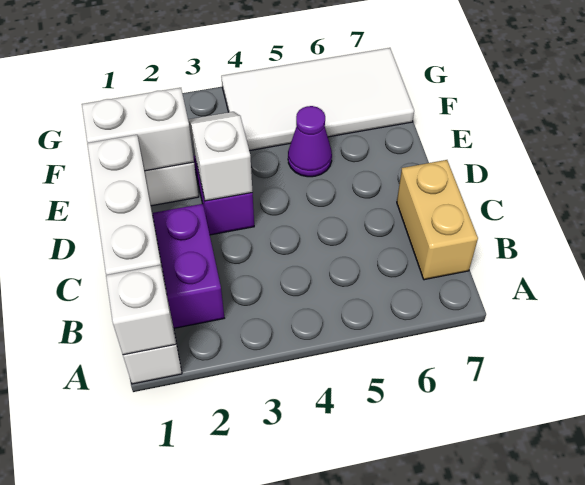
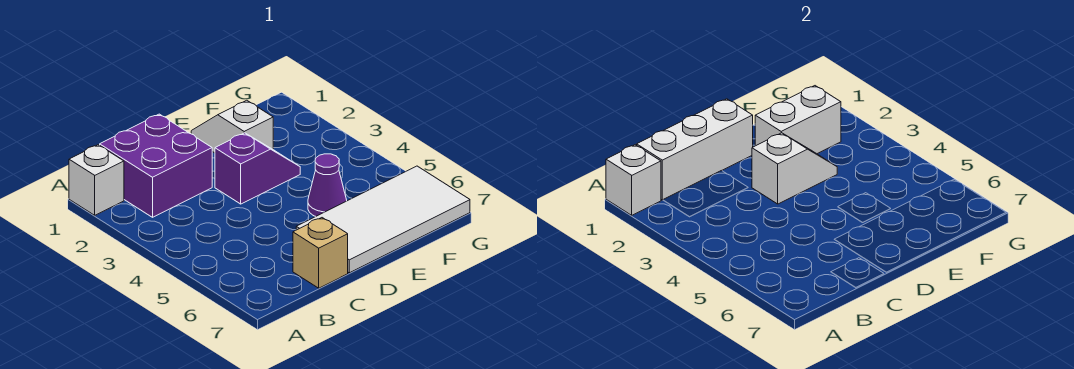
tan brick B7:C7 level 1 -> tan brick C7 level 1
white brick E1:E2 level 2 -> white brick E2:F2 level 2
white tile F4:G7 level 1 -> white tile D6:G7 level 1

